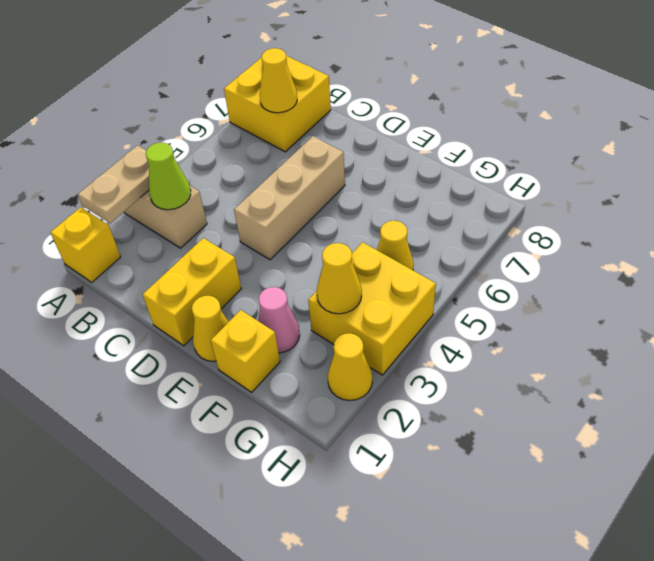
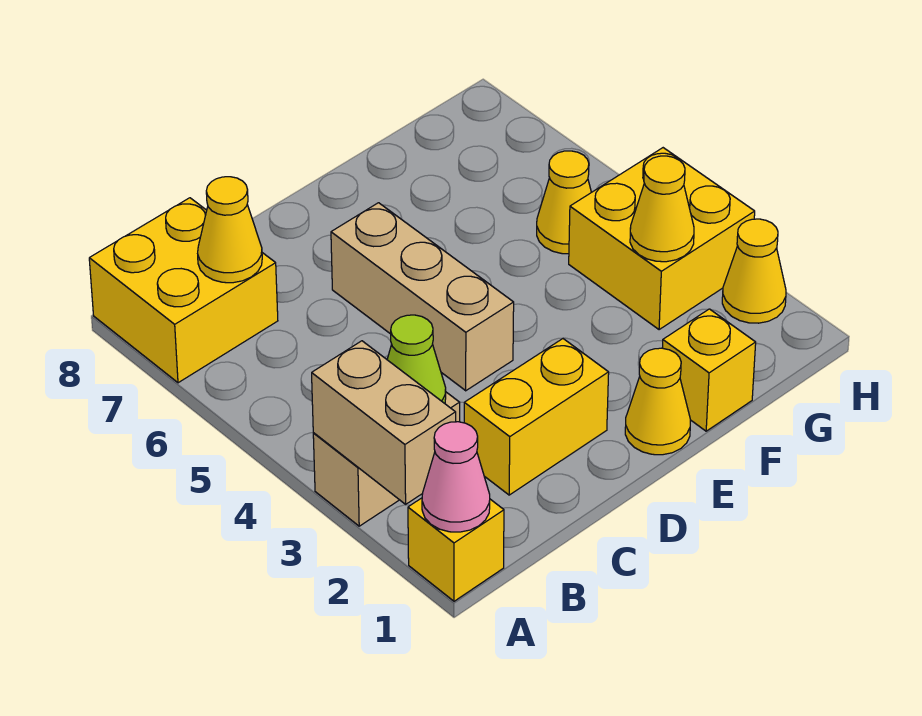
tan plate A2:A3 level 2 -> tan brick A2:A3 level 2
yellow brick D1:D2 level 1 -> yellow brick C2:D2 level 1
pink cone F2 level 1 -> pink cone A1 level 2

